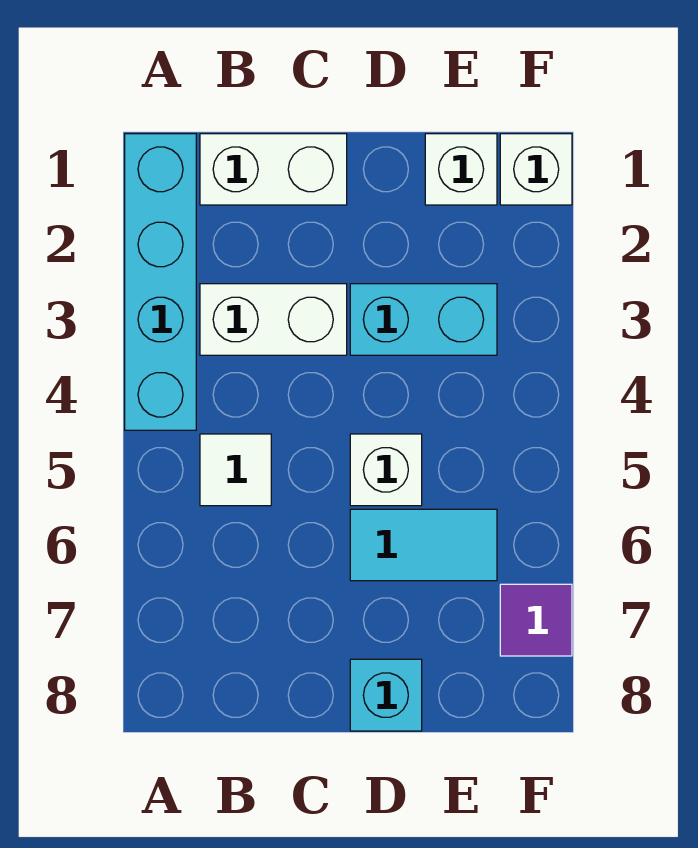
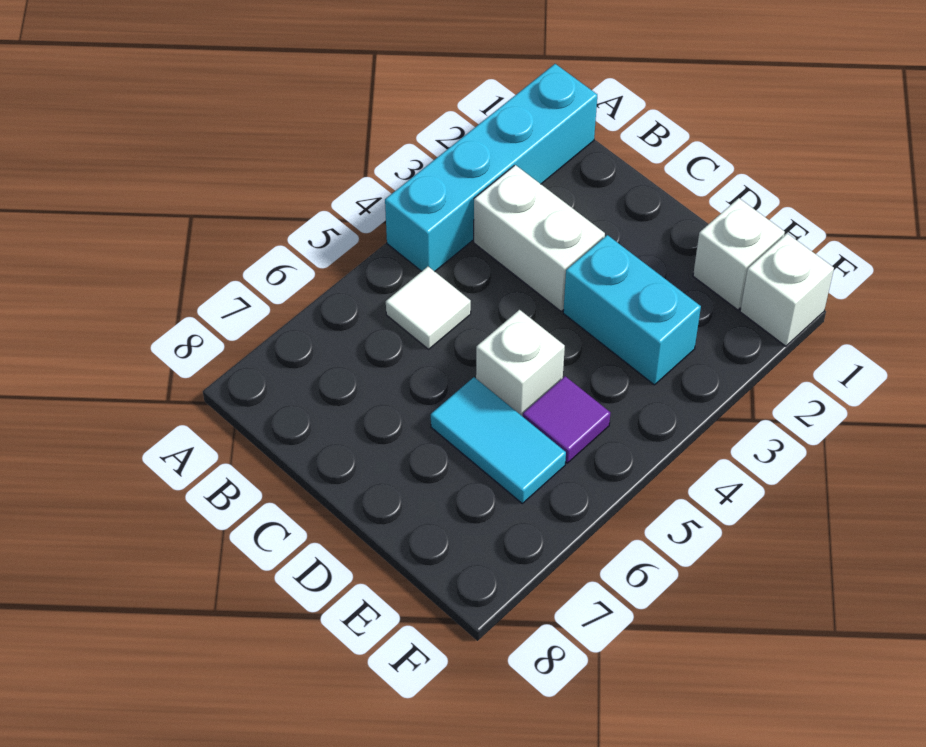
white brick B1:C1 level 1 -> none
cyan brick D8 level 1 -> none
purple tile F7 level 1 -> purple tile E5 level 1

